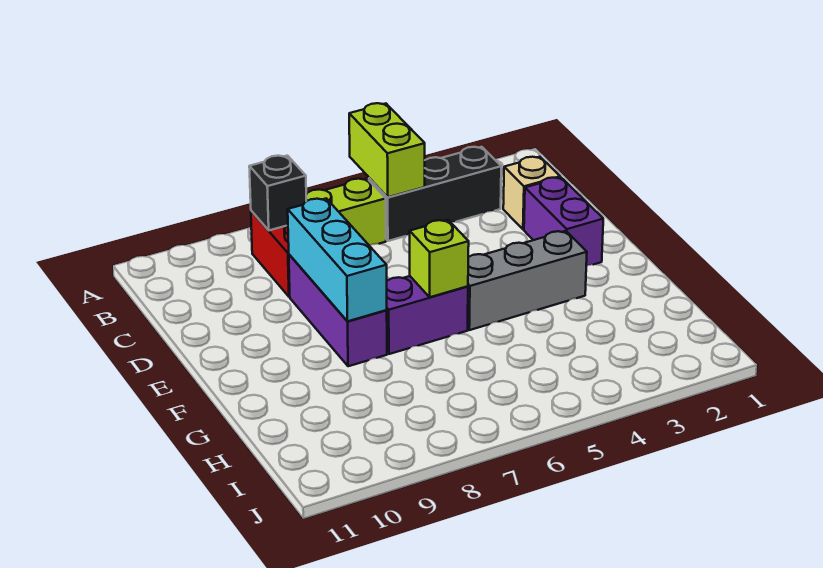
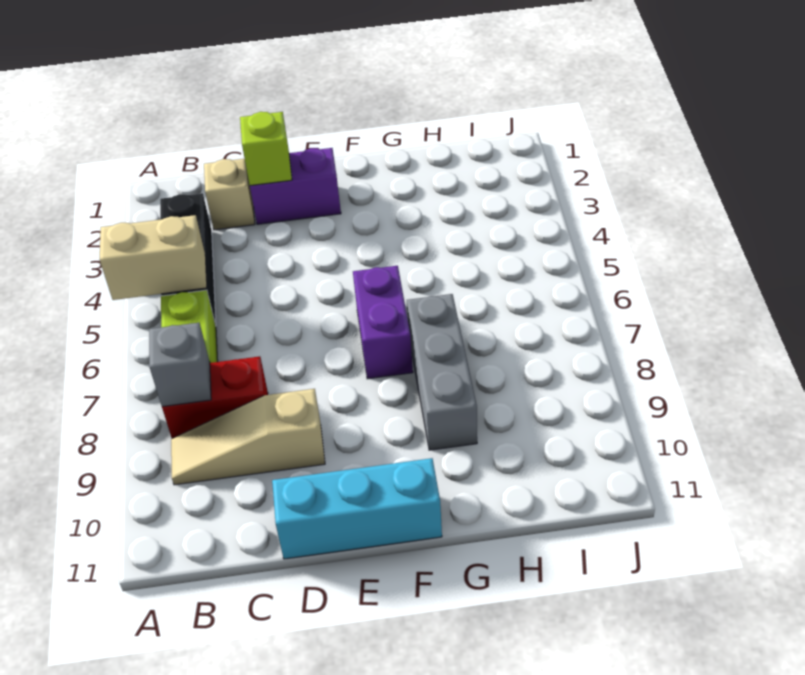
lime brick A5:B5 level 2 -> tan brick A5:B5 level 2
black brick B8 level 2 -> grey brick B8 level 2
none -> tan slope B9:D9 level 1 top D
purple brick D8:F8 level 1 -> none
cyan brick D8:F8 level 2 -> cyan brick D11:F11 level 1
grey brick F3:F5 level 1 -> grey brick G7:G9 level 1
lime brick F6 level 2 -> lime brick D2 level 2

